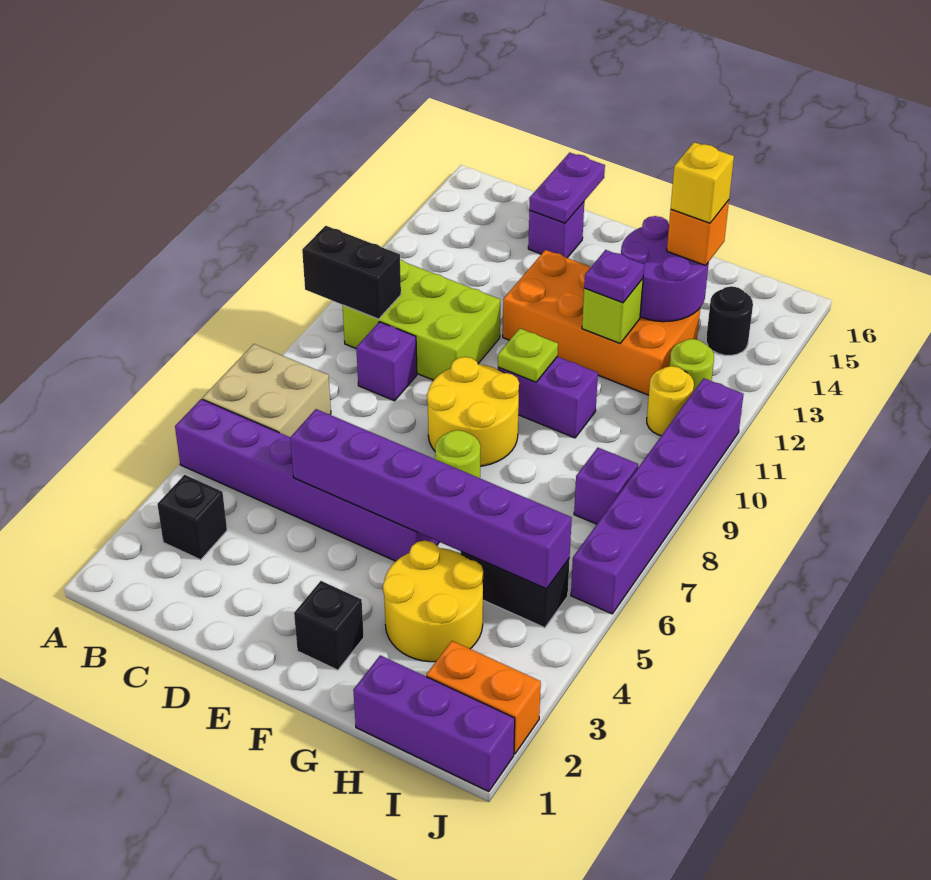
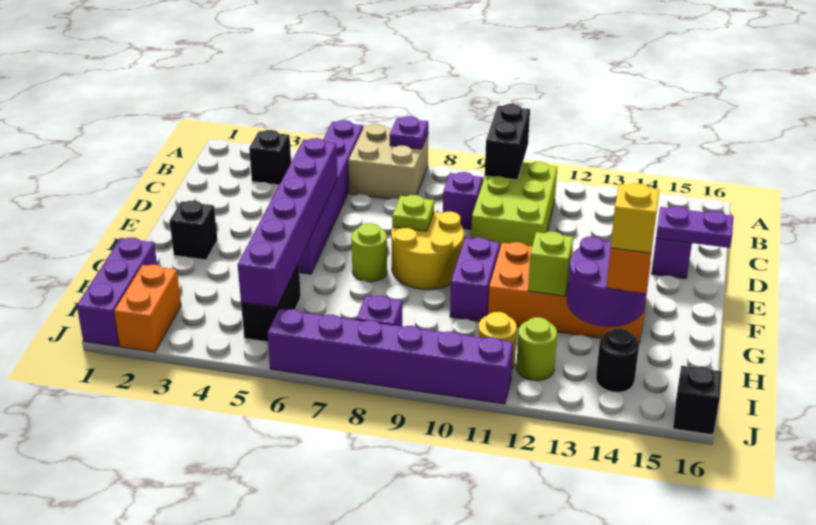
orange brick E12:H13 level 1 -> orange brick F11:G14 level 1
lime plate F10 level 2 -> lime plate E8 level 2
yellow round brick G3:H4 level 1 -> none
purple plate G12 level 3 -> purple plate A7 level 2
none -> black brick J16 level 1

